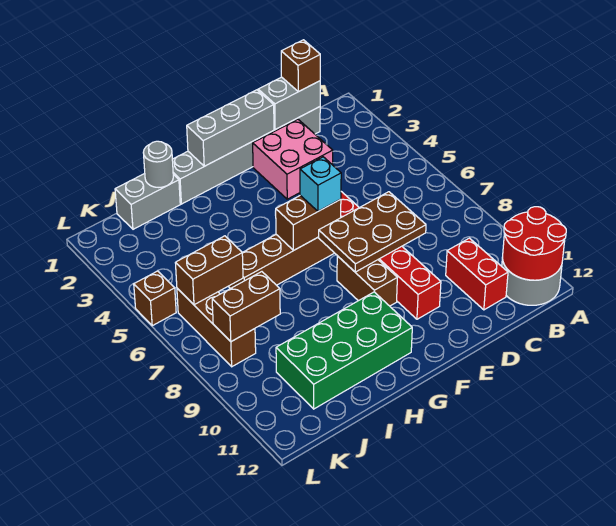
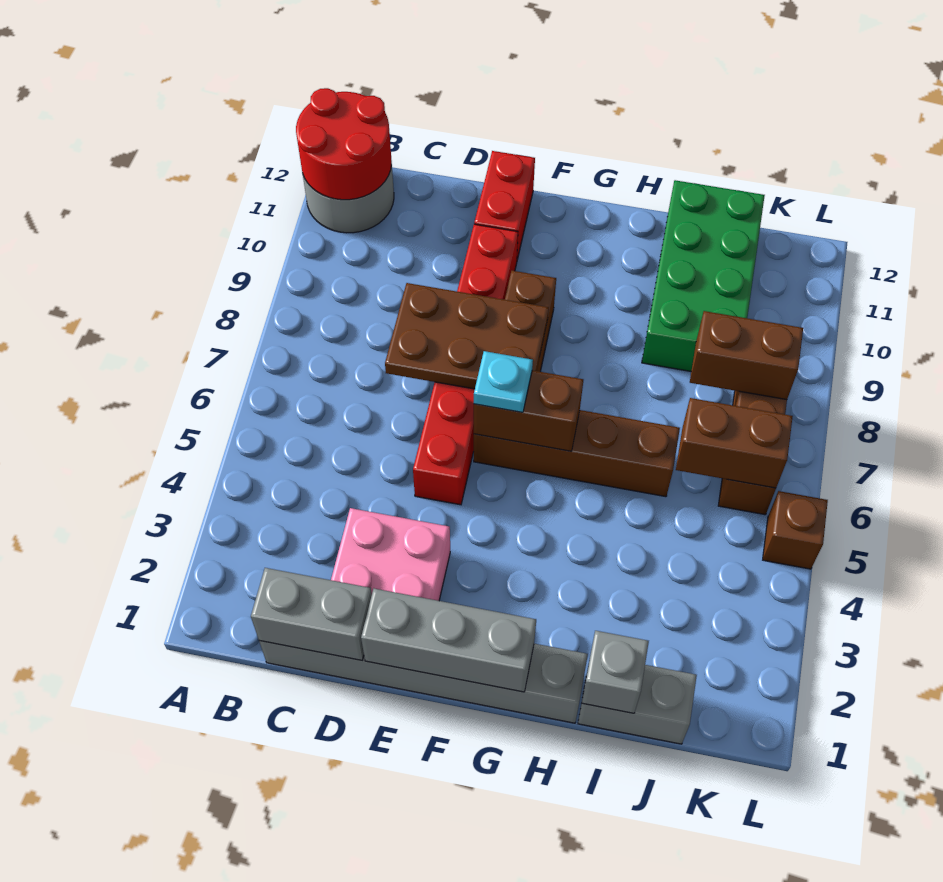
brown brick C1 level 3 -> none
red brick C10:C11 level 1 -> red brick E11:E12 level 1
cyan brick F6 level 3 -> cyan plate F6 level 3
green brick G10:J11 level 1 -> green brick I9:J12 level 1
grey round brick I1 level 2 -> grey brick I1 level 2

